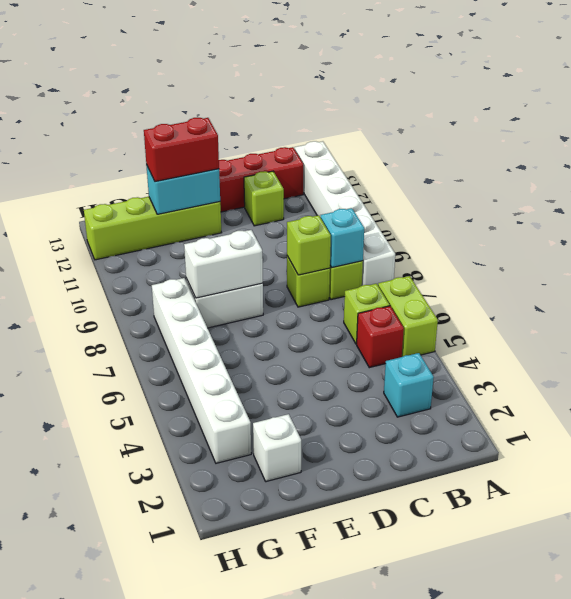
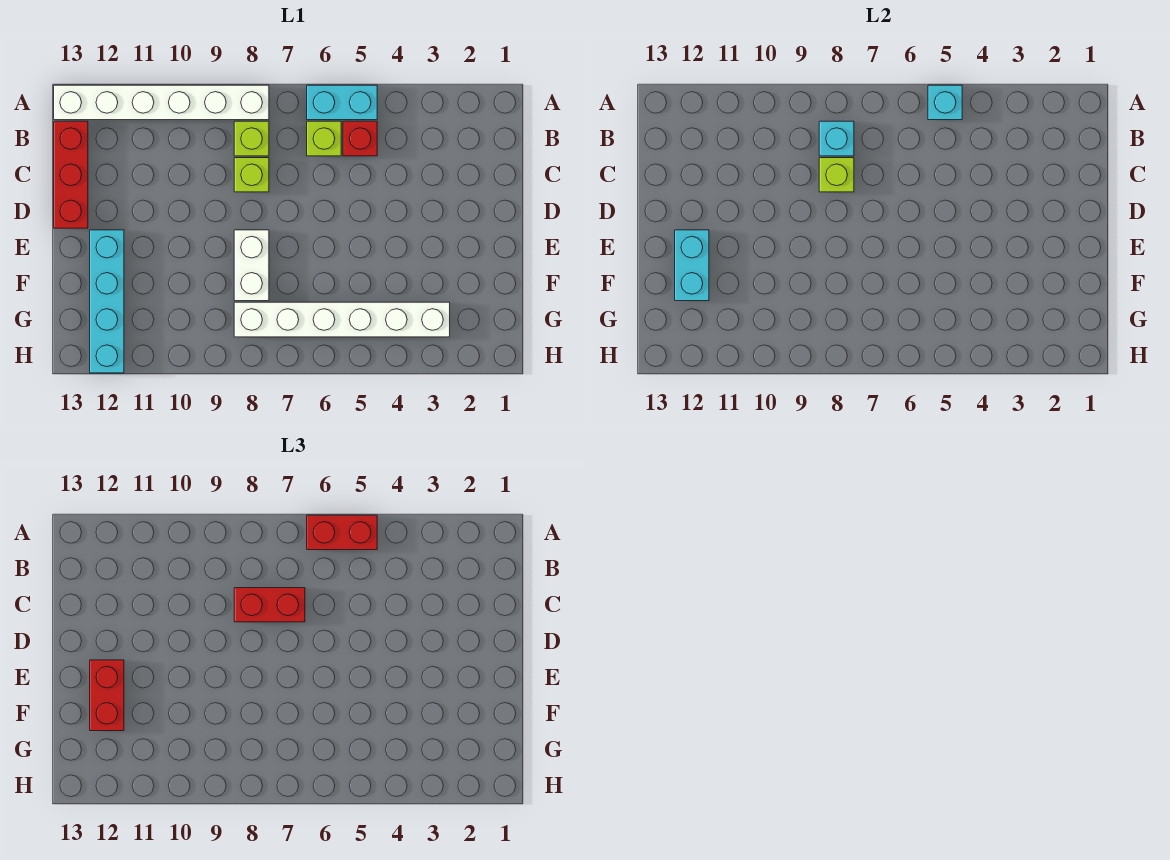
lime brick A5:A6 level 1 -> cyan brick A5:A6 level 1
none -> red brick A5:A6 level 3
cyan brick B3 level 1 -> cyan brick A5 level 2
none -> red brick C7:C8 level 3
lime brick C12 level 1 -> none
white brick E8:F8 level 2 -> none
lime brick E12:H12 level 1 -> cyan brick E12:H12 level 1
white brick F2 level 1 -> none

